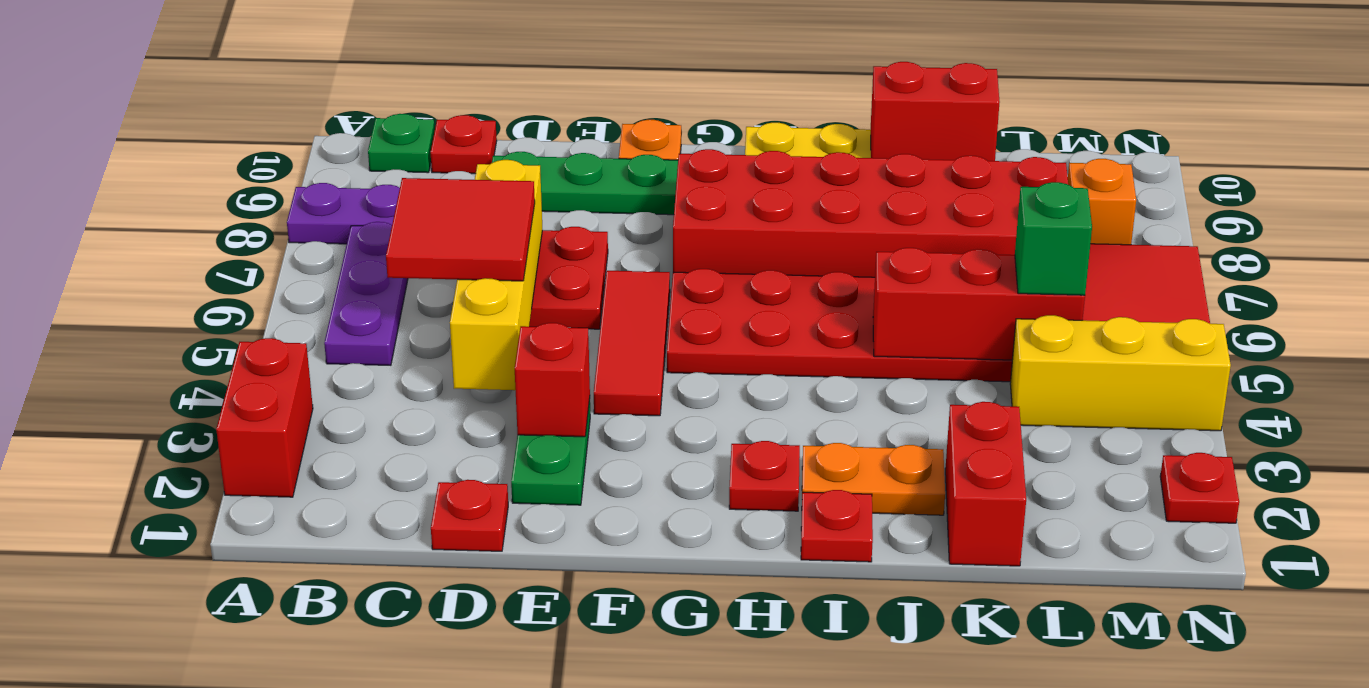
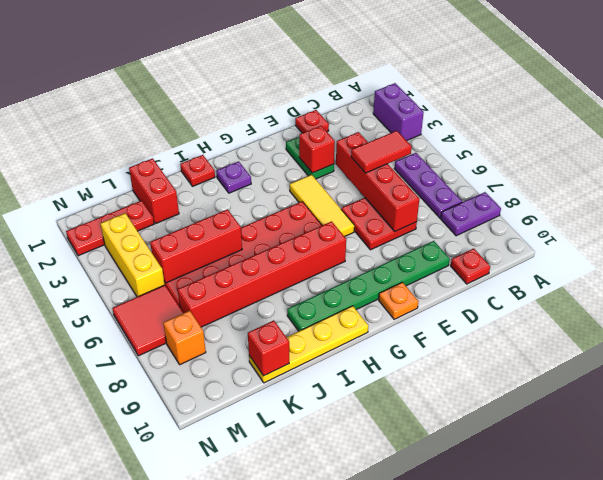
red brick A2:A3 level 1 -> purple brick A2:A3 level 1
green plate B10 level 1 -> none
red tile C5:D6 level 3 -> red tile C5:D5 level 3
yellow brick D4:D7 level 2 -> red brick D4:D7 level 2
red tile F4:F6 level 1 -> yellow tile F4:F6 level 1
red brick G7:L8 level 1 -> red brick G7:L7 level 1
red plate H2 level 1 -> purple plate H2 level 1
orange plate I2:J2 level 1 -> none
red brick J10:K10 level 2 -> red brick K10 level 2
yellow brick L4:N4 level 1 -> yellow brick M3:M5 level 1
green brick L5 level 3 -> none
red plate N2 level 1 -> red plate L2:N2 level 1

